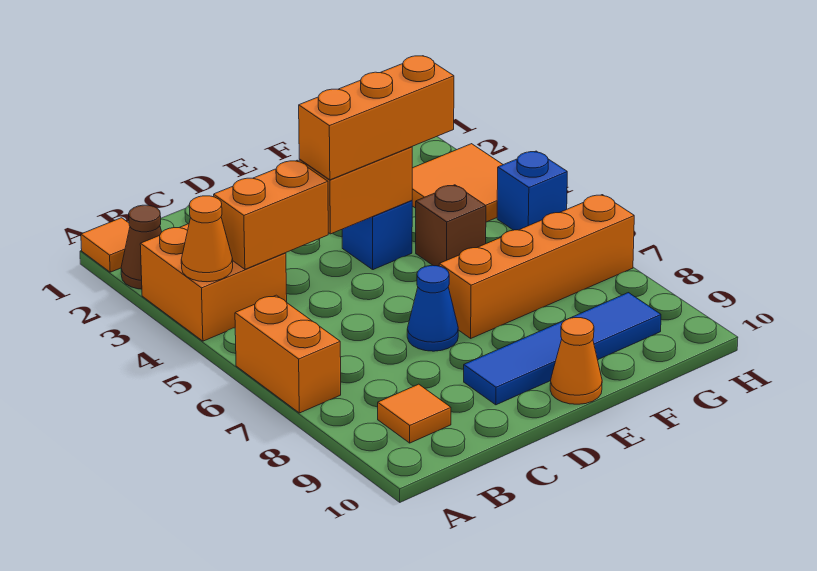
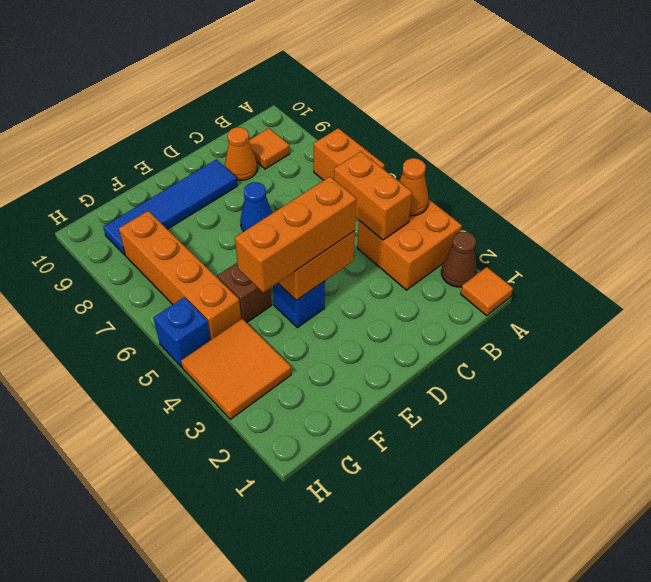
orange brick B4:C4 level 2 -> orange brick B4:B5 level 2
orange brick E7:H7 level 1 -> orange brick G5:G8 level 1
orange cone E10 level 1 -> orange cone C9 level 1

